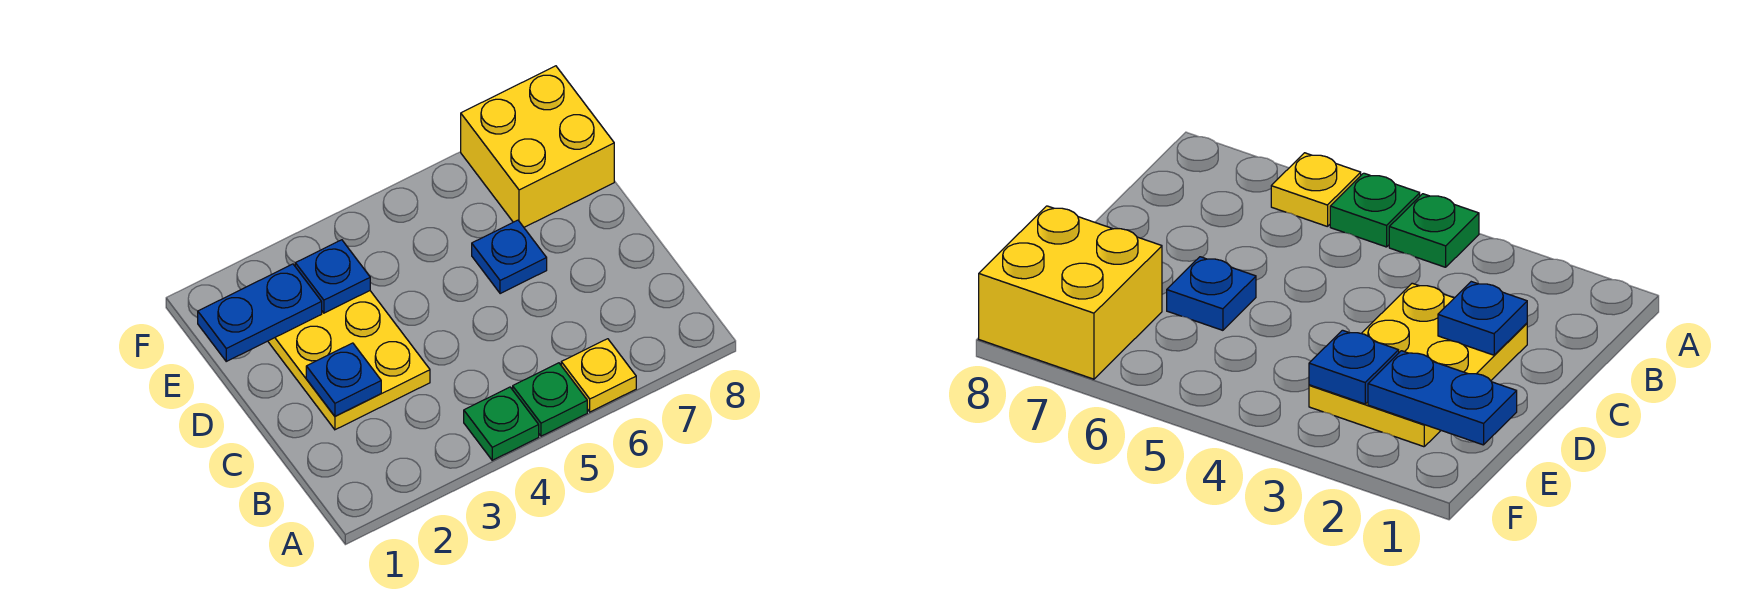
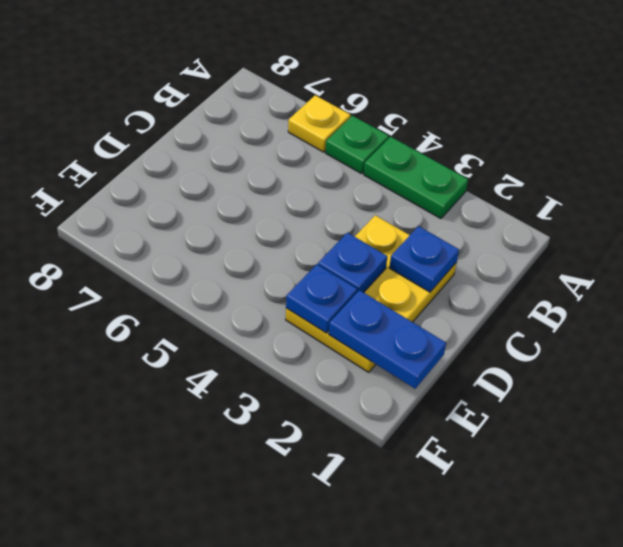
green plate A4 level 1 -> green plate A3:A4 level 1
blue plate D6 level 1 -> blue plate D3 level 2
yellow brick E7:F8 level 1 -> none

